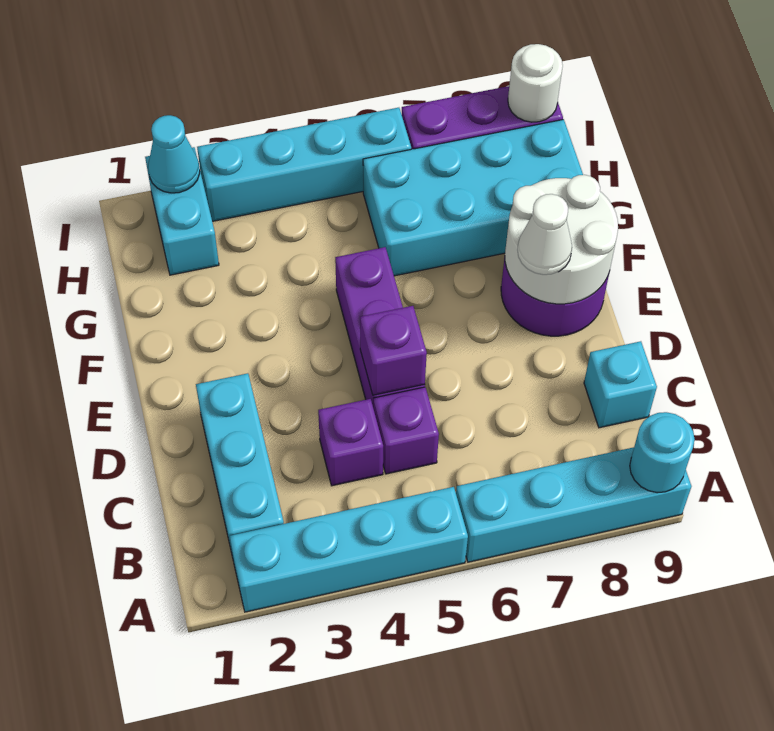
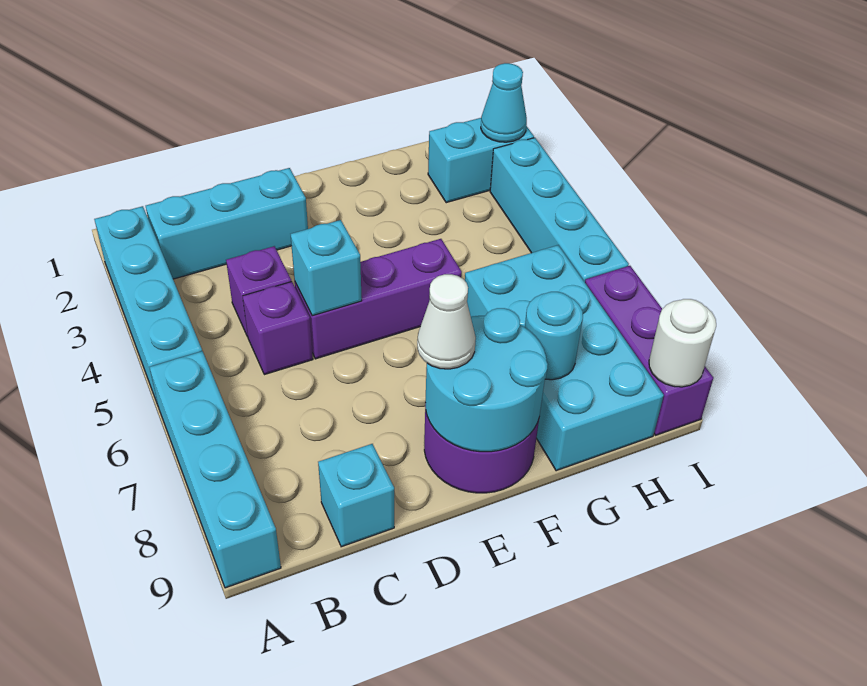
cyan round brick A9 level 2 -> cyan round brick G8 level 2
purple brick D5 level 2 -> cyan brick D5 level 2
white round brick E8:F9 level 2 -> cyan round brick E8:F9 level 2

